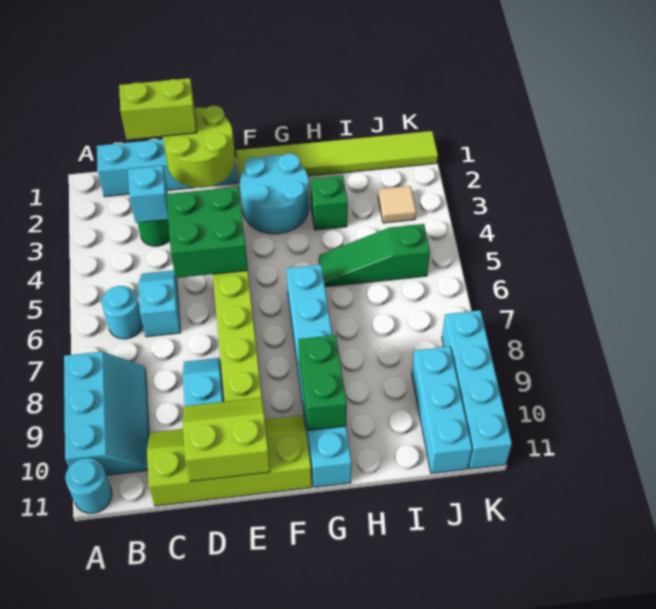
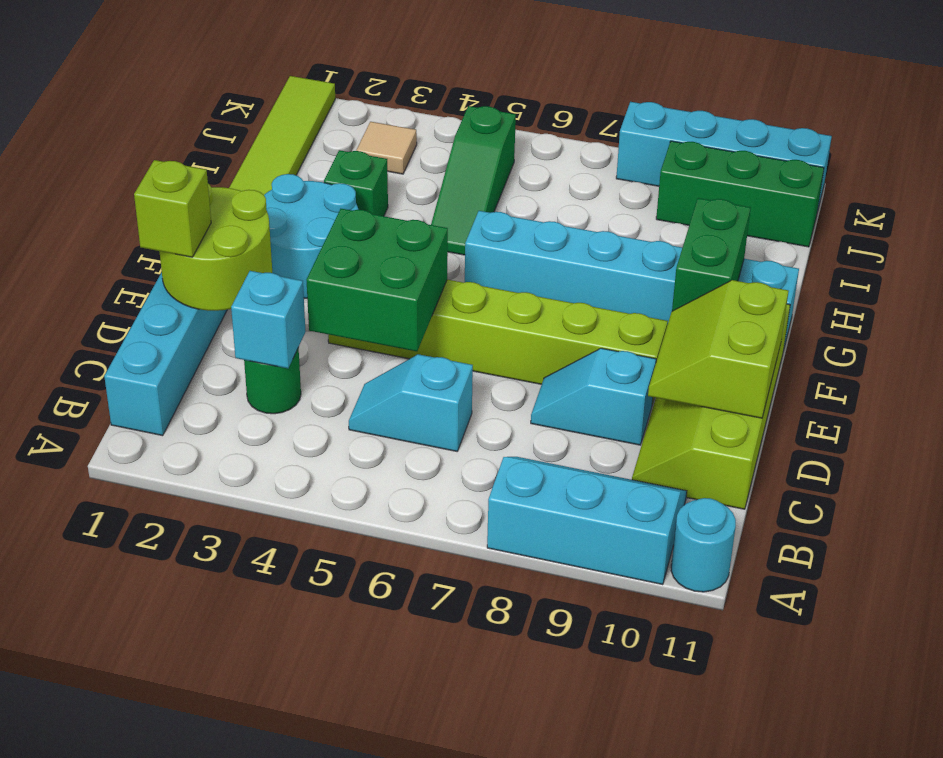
cyan round brick B6 level 1 -> none
lime brick C1:D1 level 3 -> lime brick D1 level 3
green brick G9:G10 level 2 -> green brick F10:G10 level 2
cyan brick J9:J11 level 1 -> green brick J9:J11 level 1

